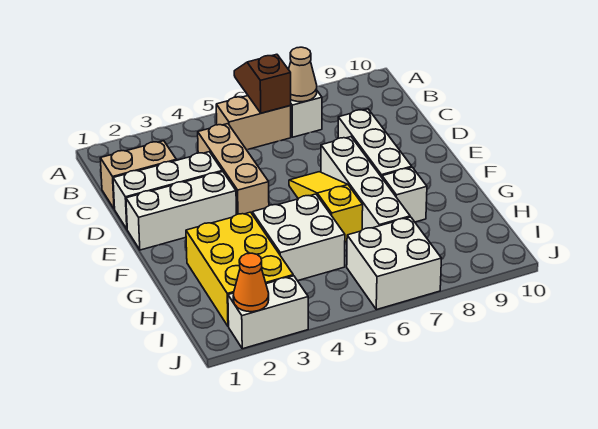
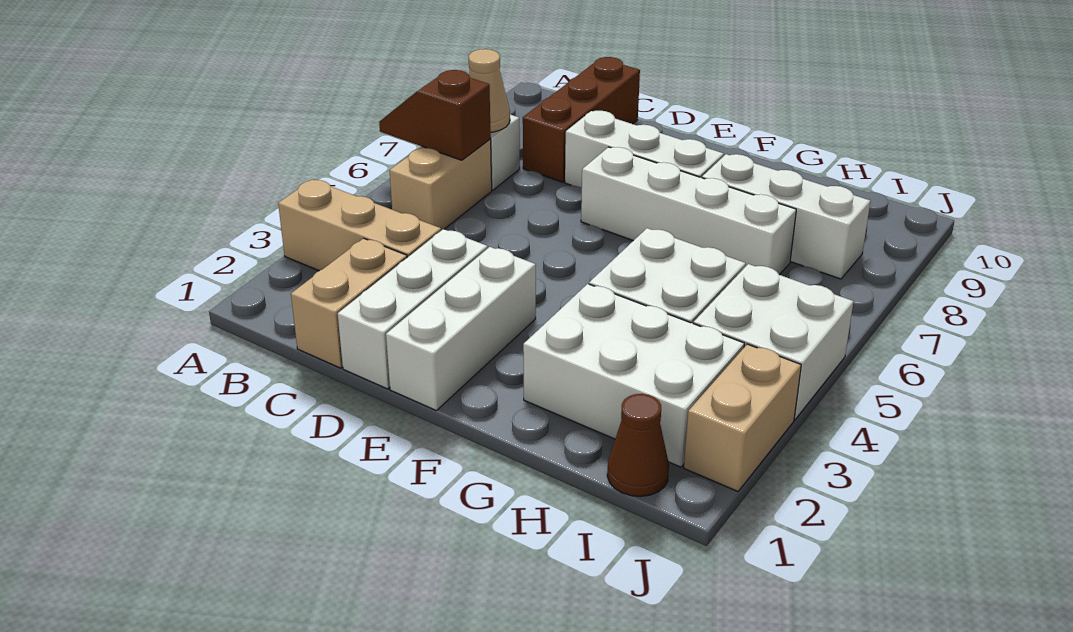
tan brick C4:E4 level 1 -> tan brick A3:C3 level 1
none -> brown brick C8:C10 level 1
yellow slope E6:G6 level 1 top G -> none
yellow brick G2:I3 level 1 -> white brick G2:I3 level 1
white brick G8 level 1 -> white brick G8:I8 level 1
none -> brown cone I1 level 1
white brick I6:J7 level 1 -> white brick I4:J5 level 1
white brick J2:J3 level 1 -> tan brick J2:J3 level 1
orange cone J2 level 2 -> none

